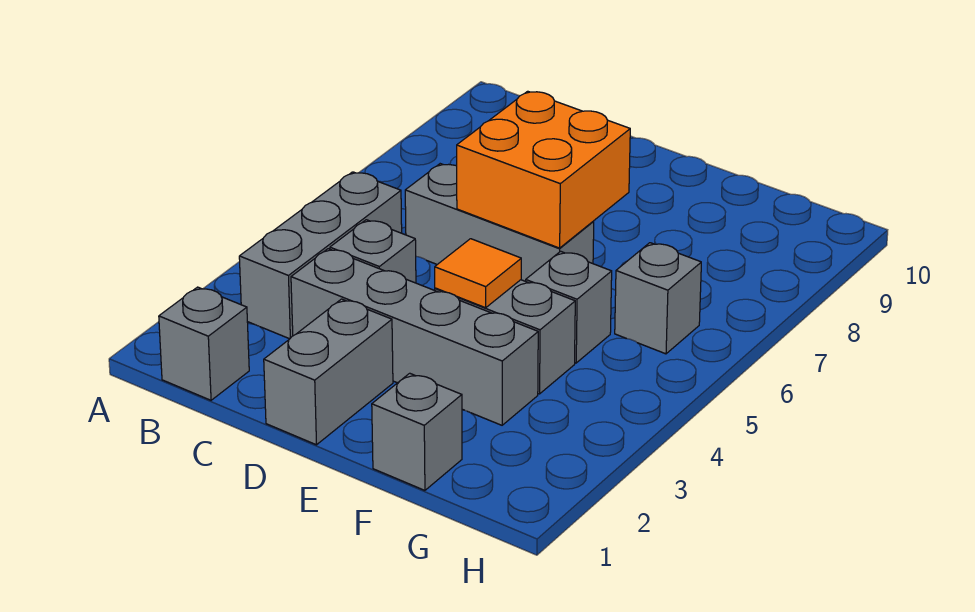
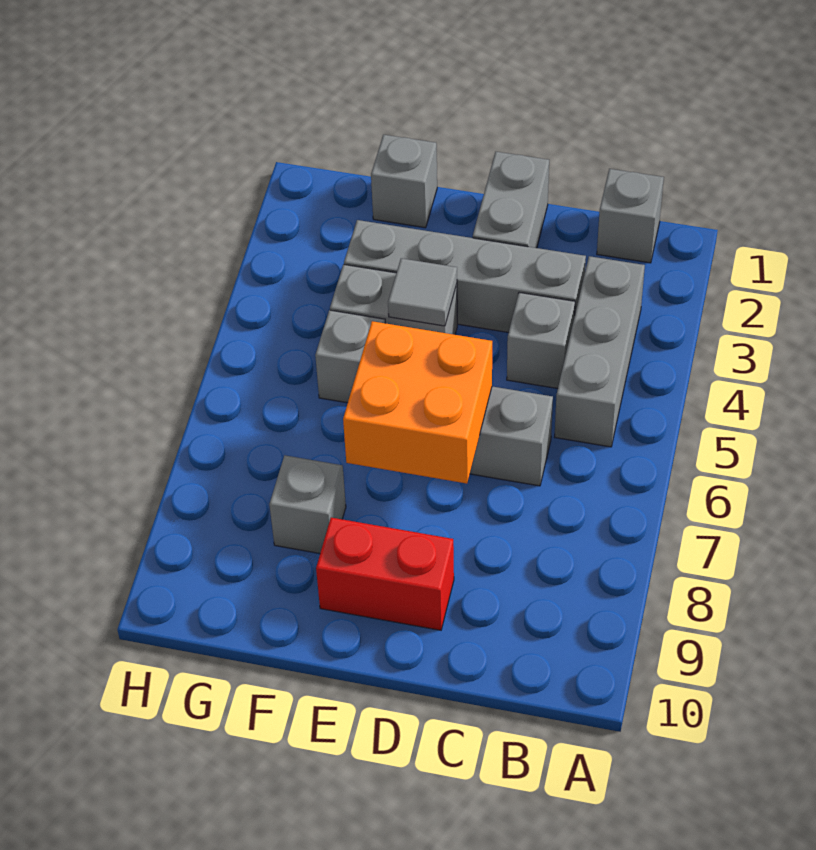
none -> red brick D9:E9 level 1
orange tile E4 level 2 -> grey tile E4 level 2
grey brick G6 level 1 -> grey brick F8 level 1

